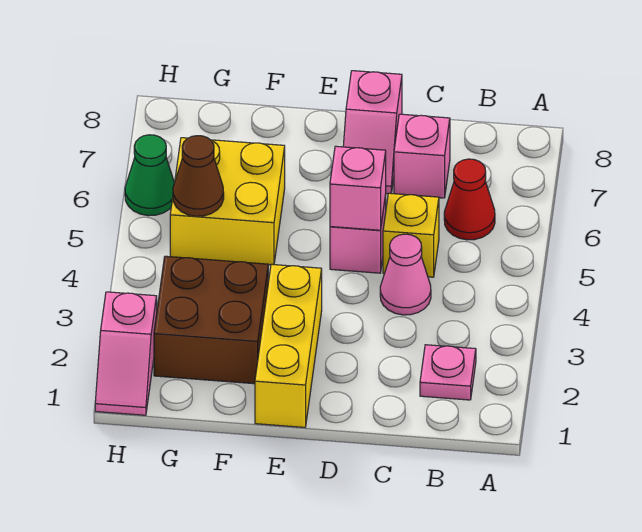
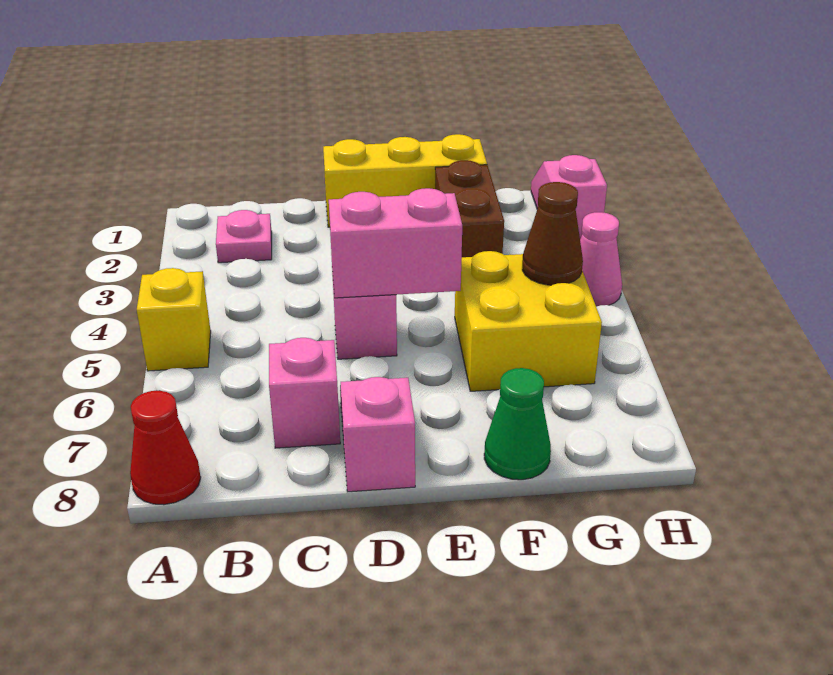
red cone B6 level 1 -> red cone A8 level 1
pink cone C4 level 1 -> pink cone H4 level 1
yellow brick C5 level 1 -> yellow brick A5 level 1
pink brick D5 level 2 -> pink brick D5:E5 level 2
yellow brick E1:E3 level 1 -> yellow brick D1:F1 level 1
brown brick F2:G3 level 1 -> brown brick F2:F3 level 1
green cone H6 level 1 -> green cone F8 level 1

